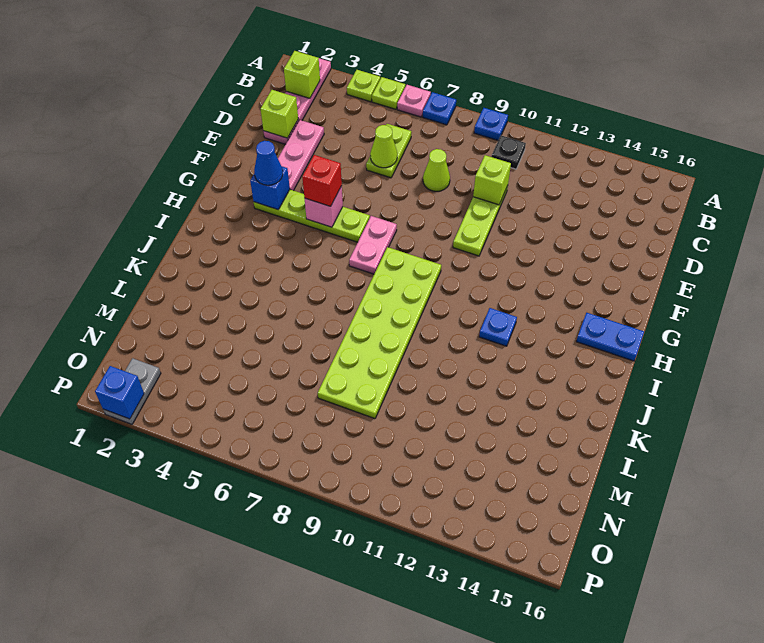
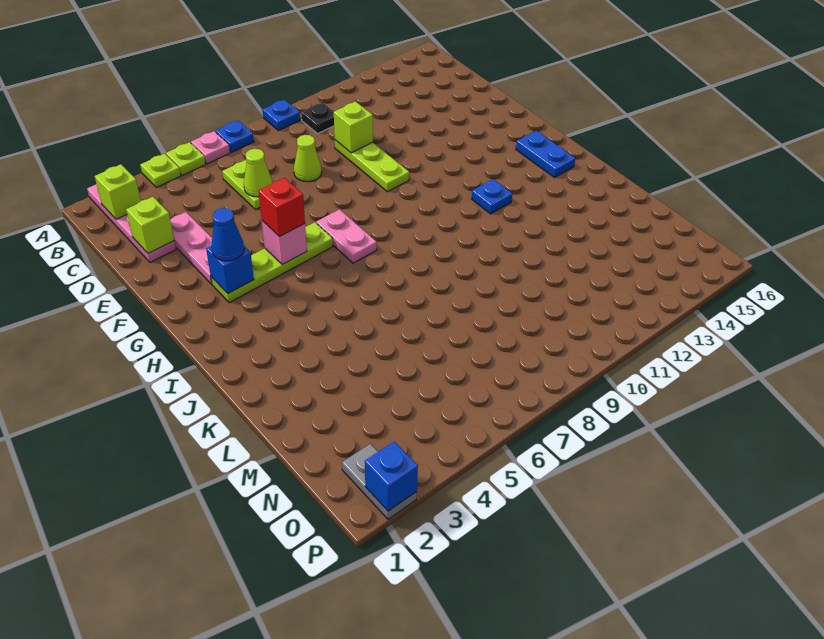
lime plate H8:M9 level 1 -> none
blue plate H15:H16 level 1 -> blue plate H15:I15 level 1

